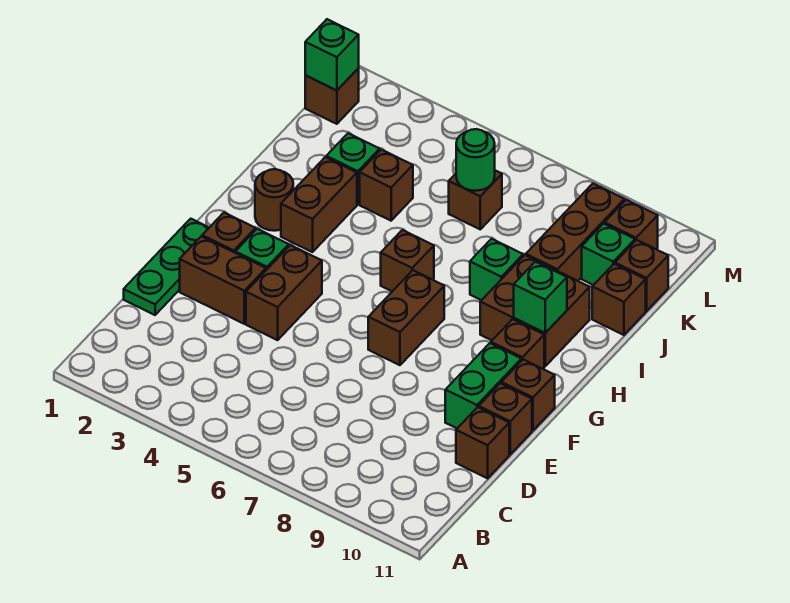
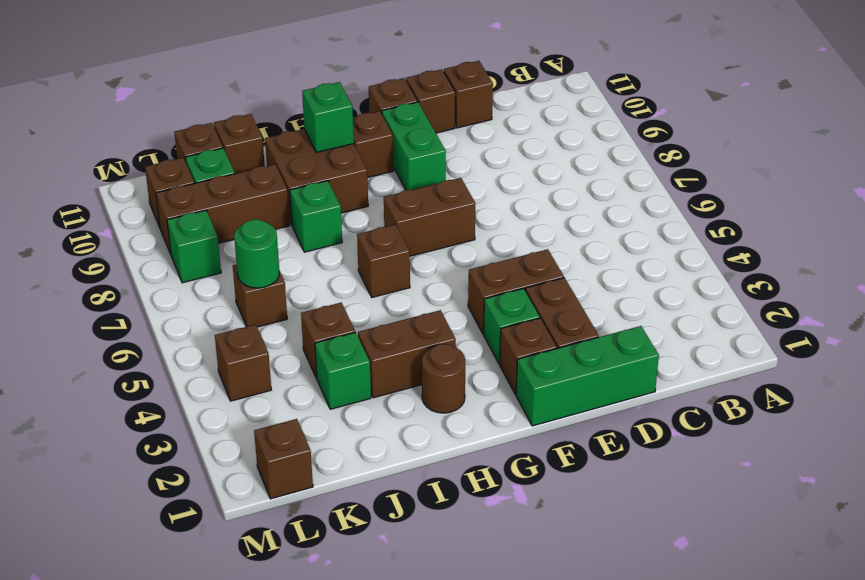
green plate D1:F1 level 1 -> green brick D1:F1 level 1
green brick E10:F10 level 1 -> green brick F9:F10 level 1
green brick L1 level 2 -> green brick L8 level 1
none -> brown brick L4 level 1

